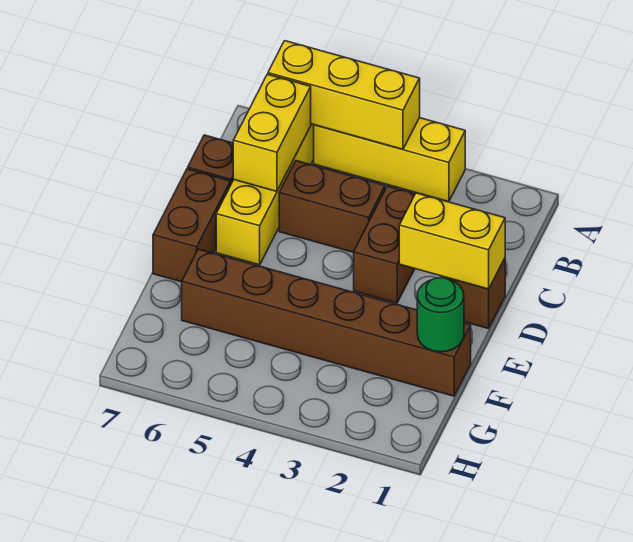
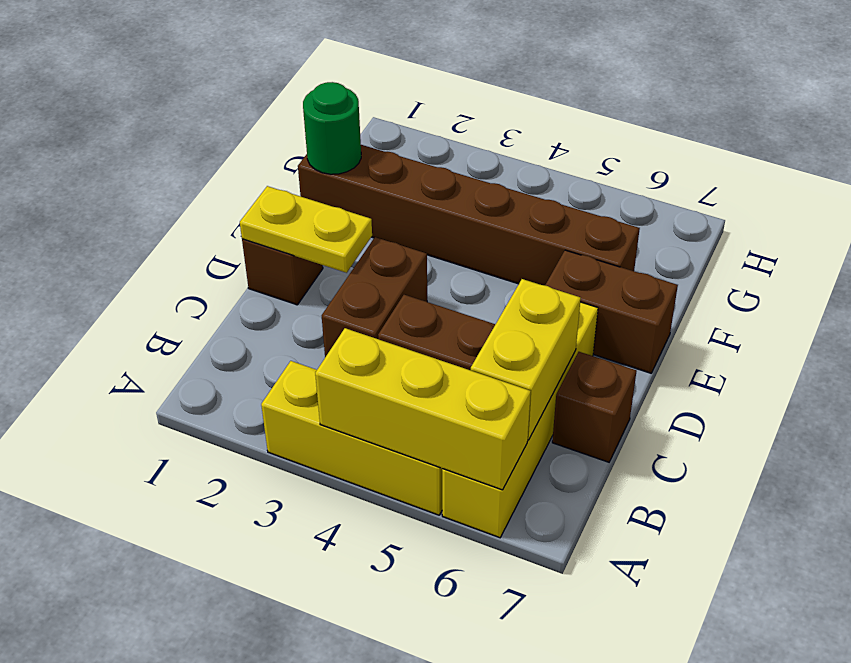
yellow brick D1:D2 level 2 -> yellow plate D1:D2 level 2
brown brick D7:E7 level 1 -> brown brick E6:E7 level 1

